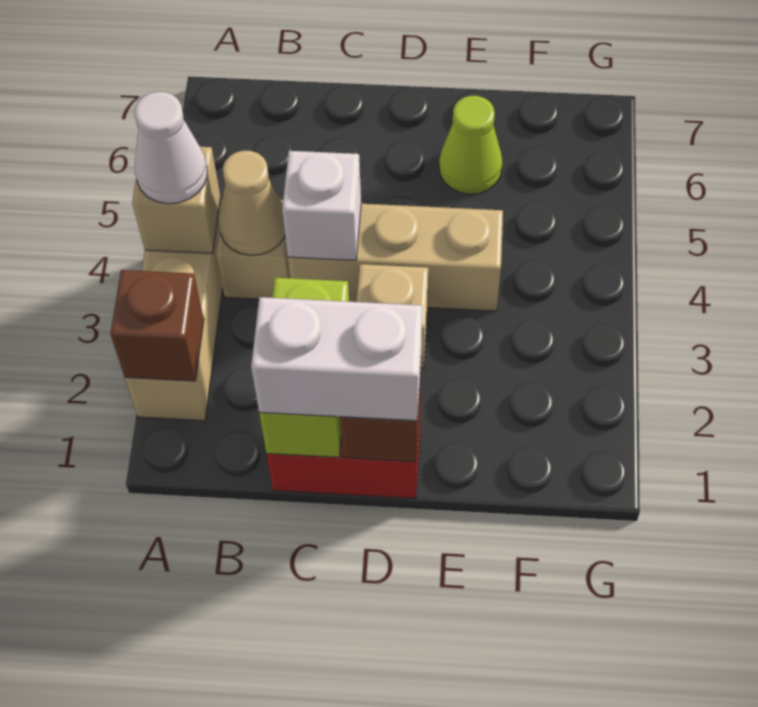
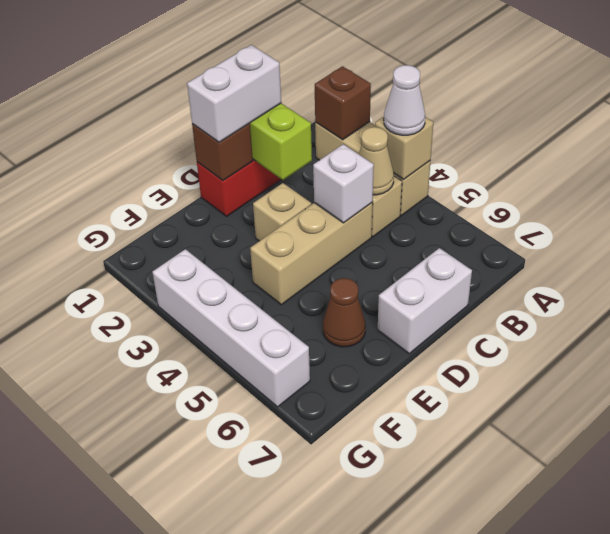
none -> white brick C7:D7 level 1
lime cone E6 level 1 -> brown cone E6 level 1
none -> white brick G3:G6 level 1

